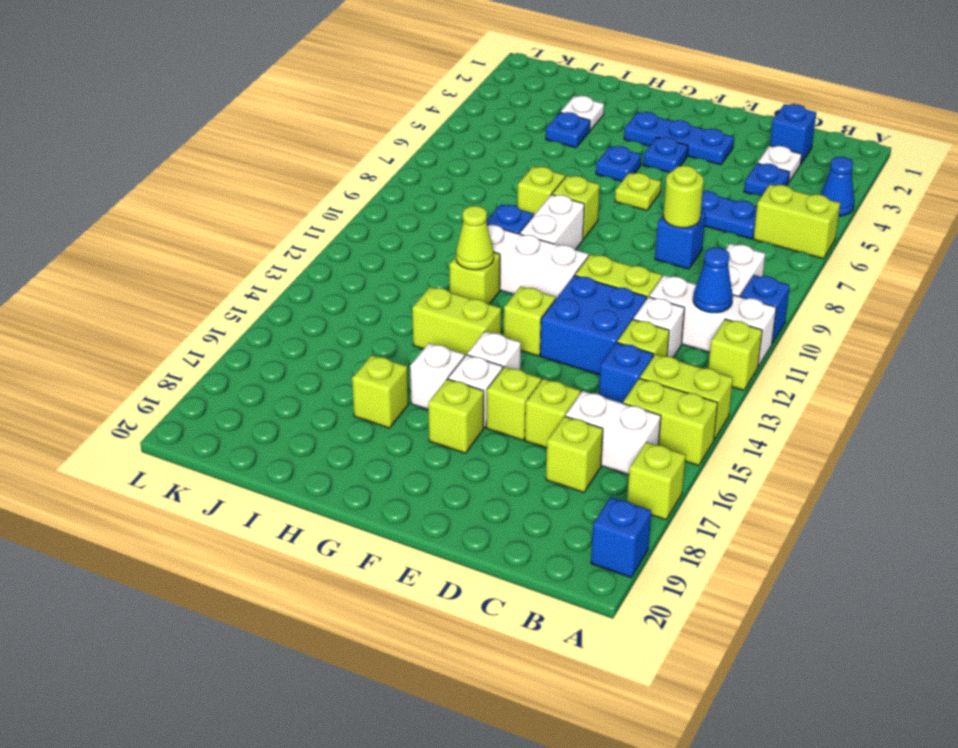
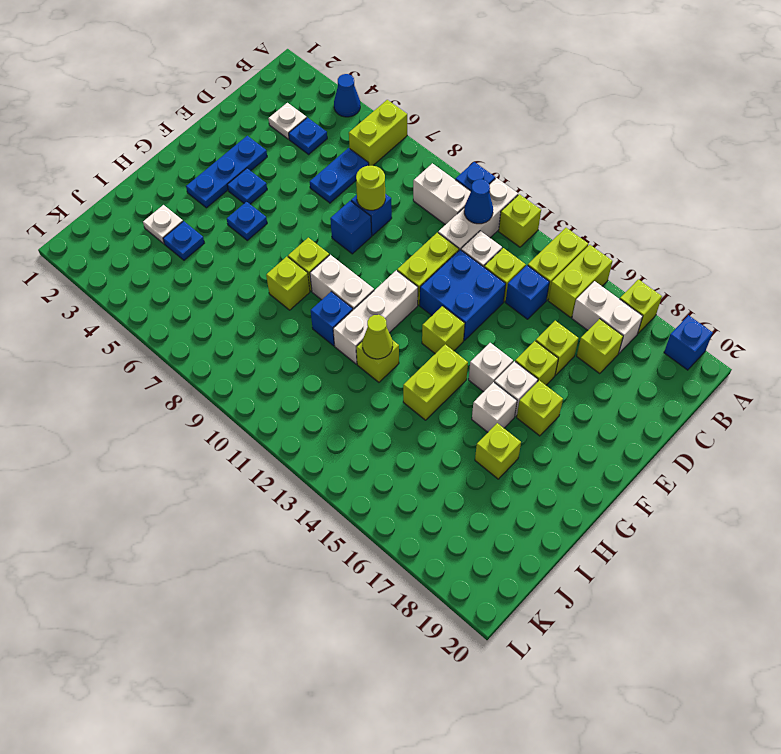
white brick B16:C16 level 1 -> white brick B16:B17 level 1
blue brick C2 level 1 -> blue brick E8 level 1
lime plate F6 level 1 -> none

